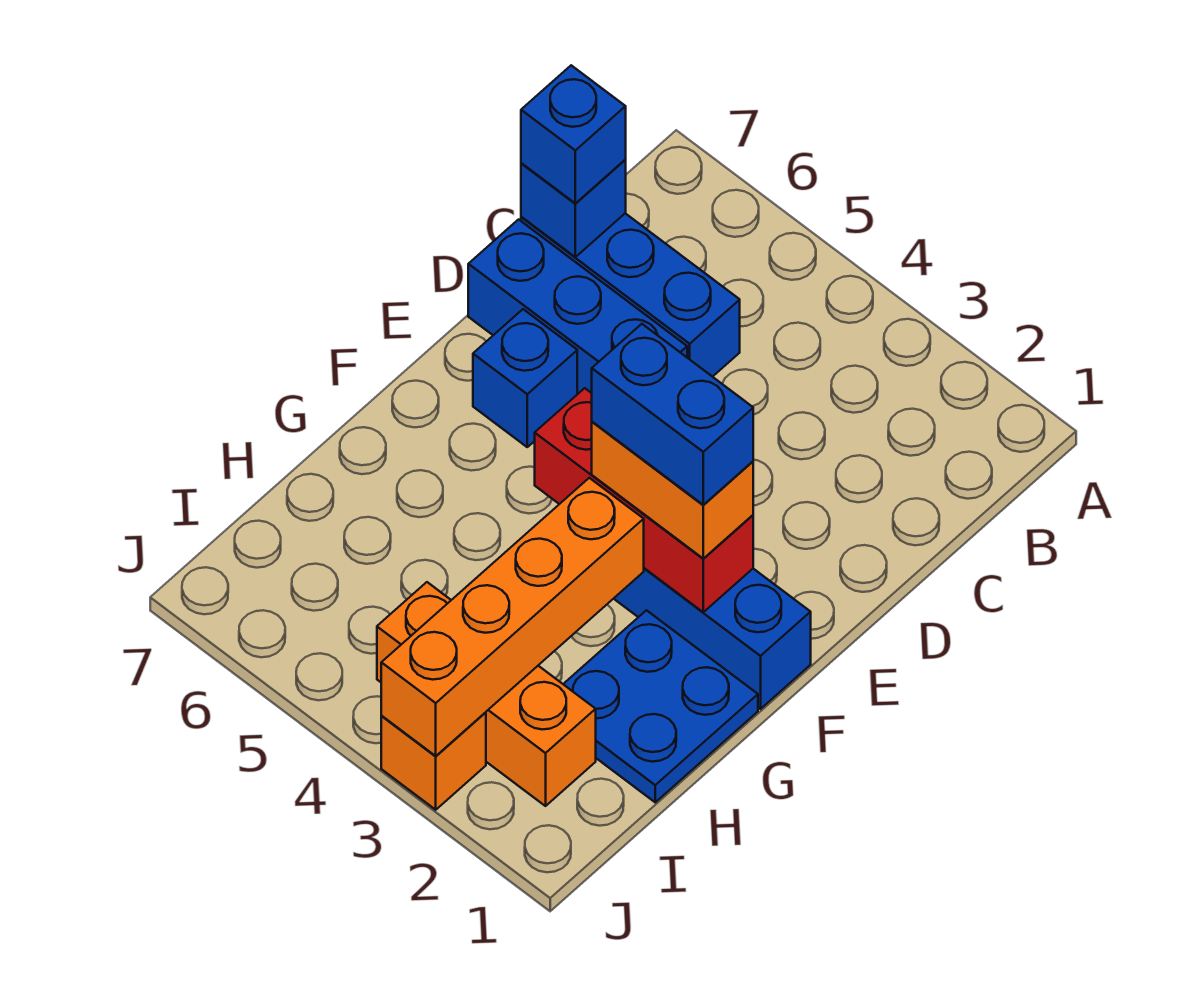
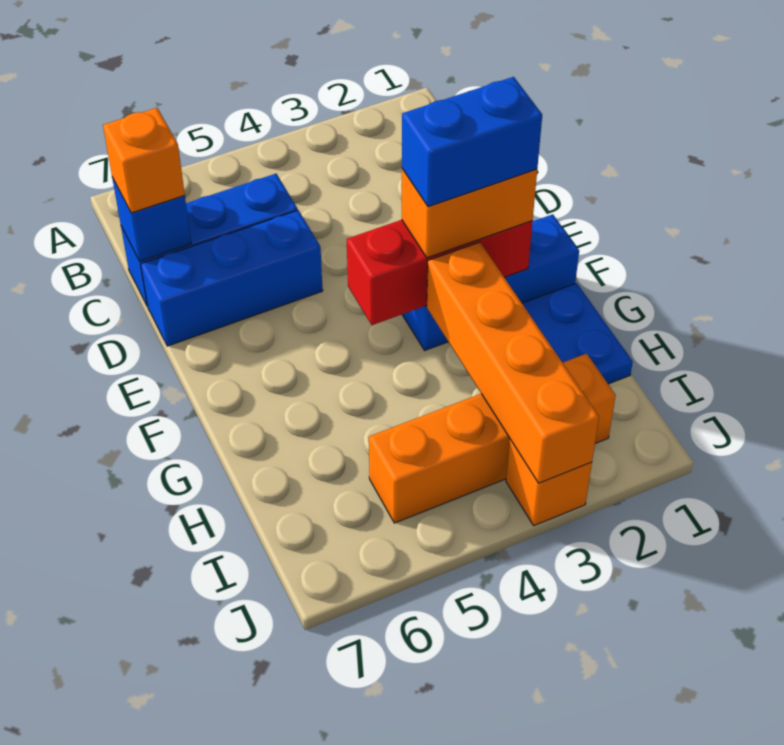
blue brick C7 level 3 -> orange brick C7 level 3
blue brick E6 level 1 -> none
orange brick I2:I4 level 1 -> orange brick I2:I5 level 1

